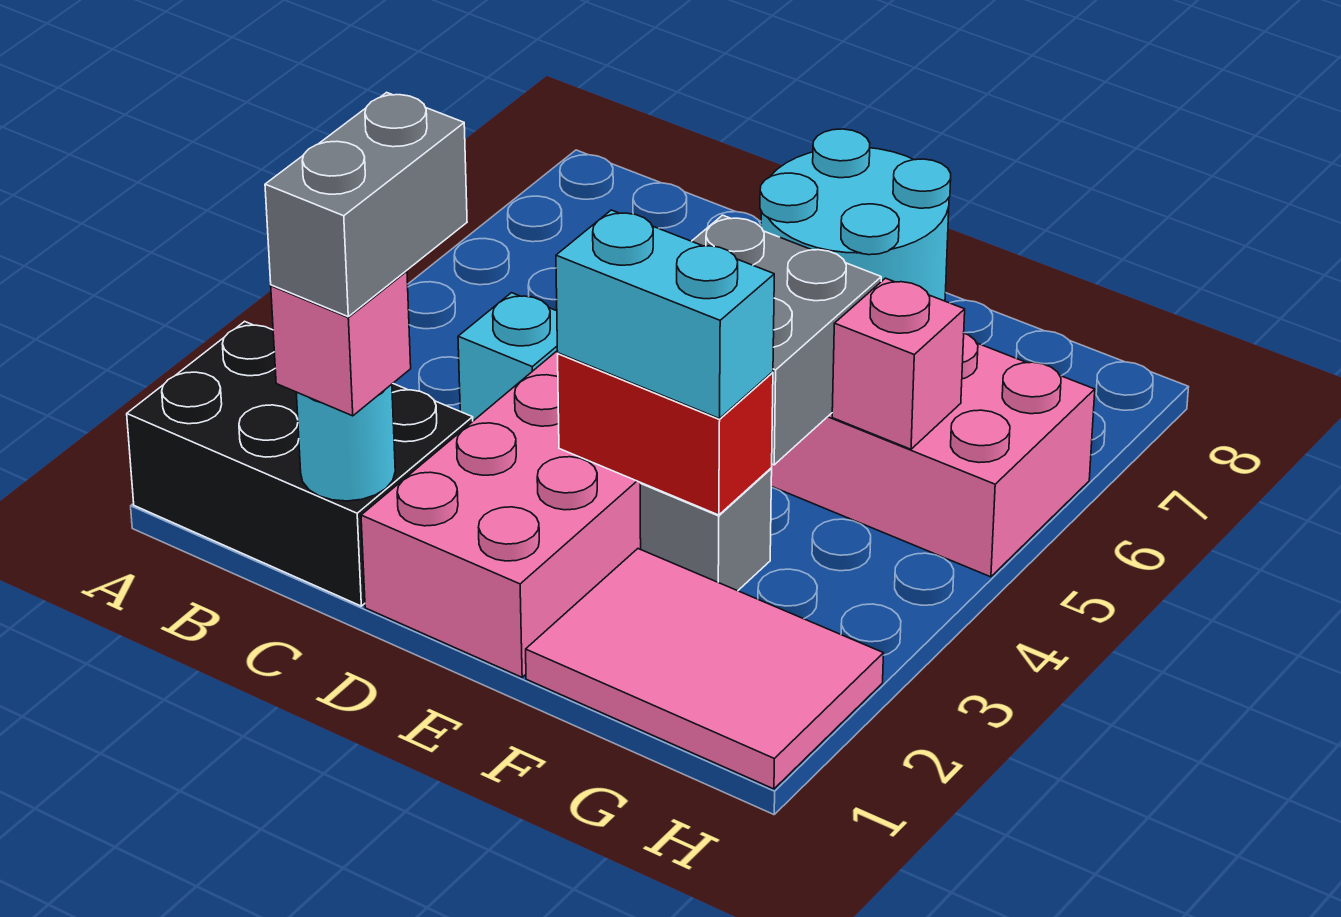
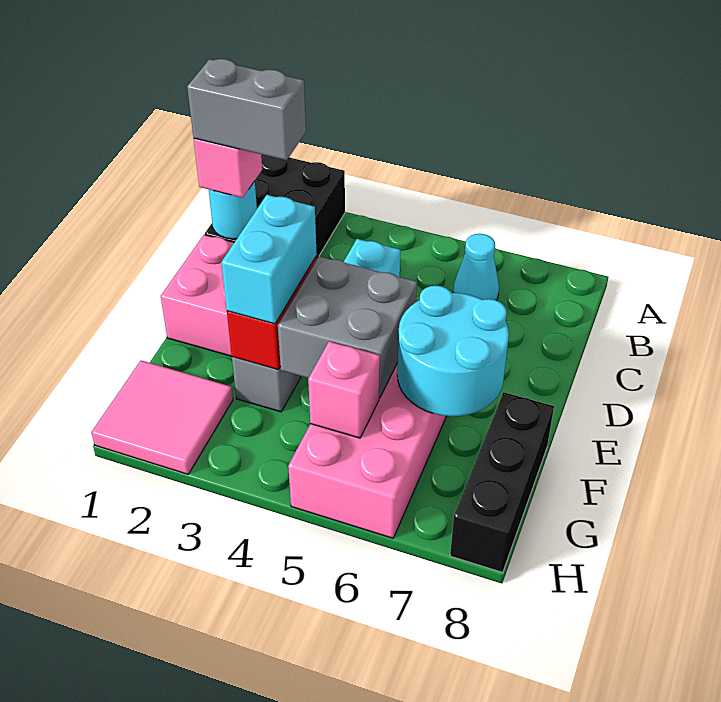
none -> cyan cone B6 level 1
pink tile F1:H2 level 1 -> pink tile G1:H2 level 1
none -> black brick F8:H8 level 1

